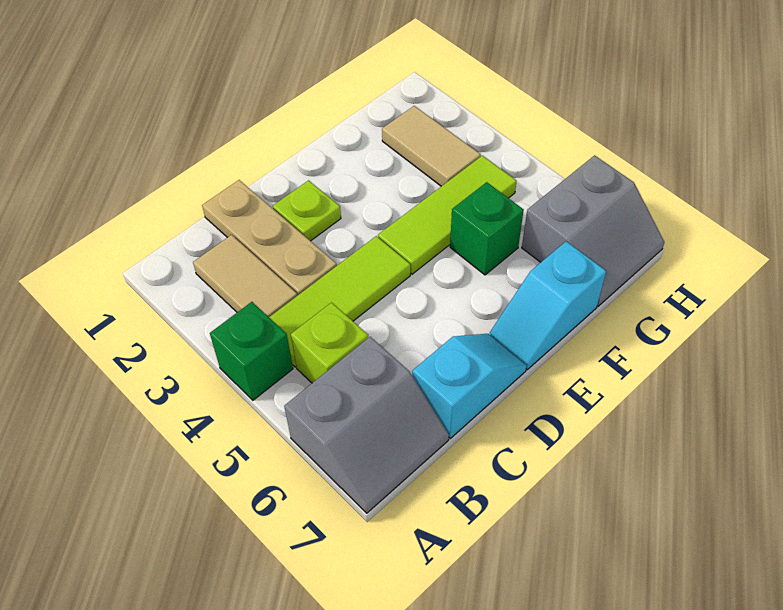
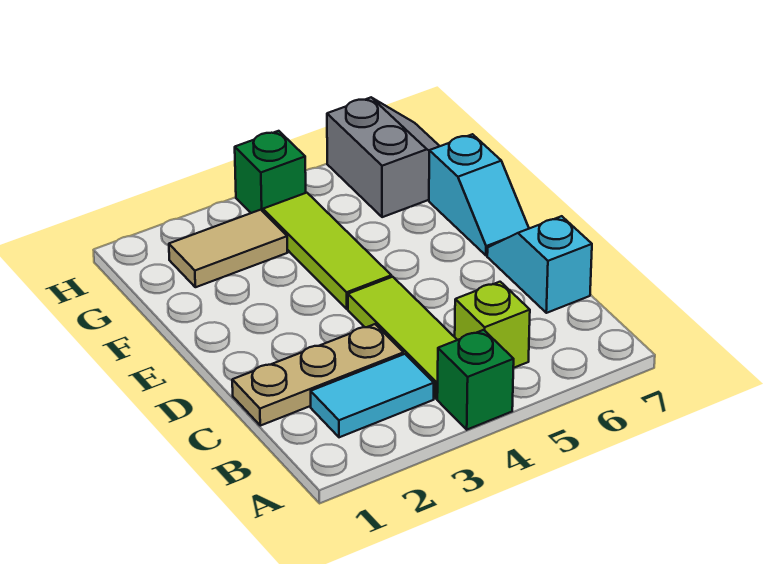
grey slope A6:B7 level 1 top 6 -> none
tan tile B2:B3 level 1 -> cyan tile B2:B3 level 1
lime plate D2 level 1 -> none
green brick F5 level 1 -> green brick H4 level 1

